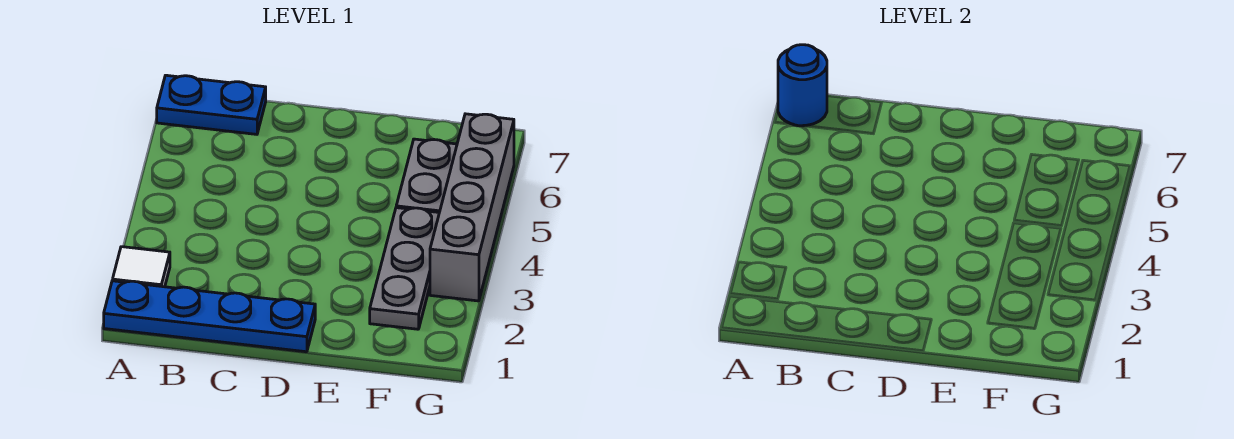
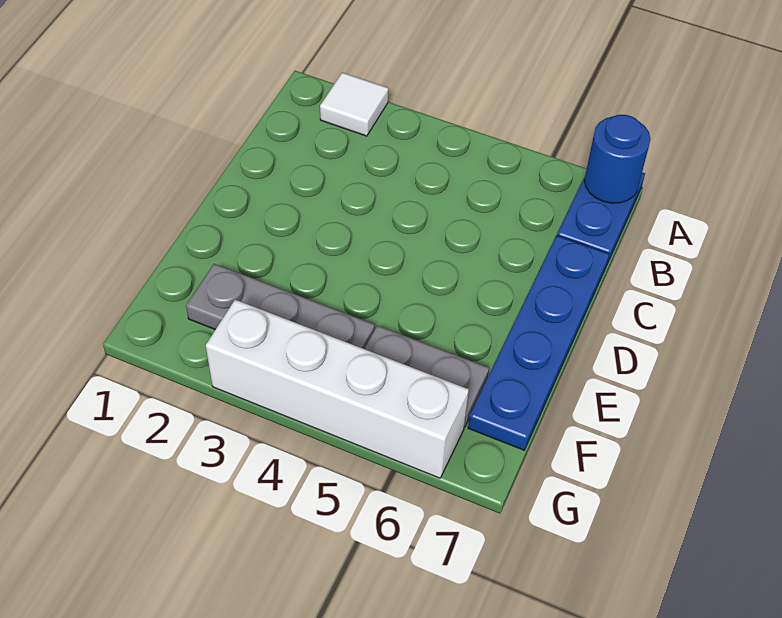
blue plate A1:D1 level 1 -> blue plate C7:F7 level 1
grey brick G3:G6 level 1 -> white brick G3:G6 level 1

